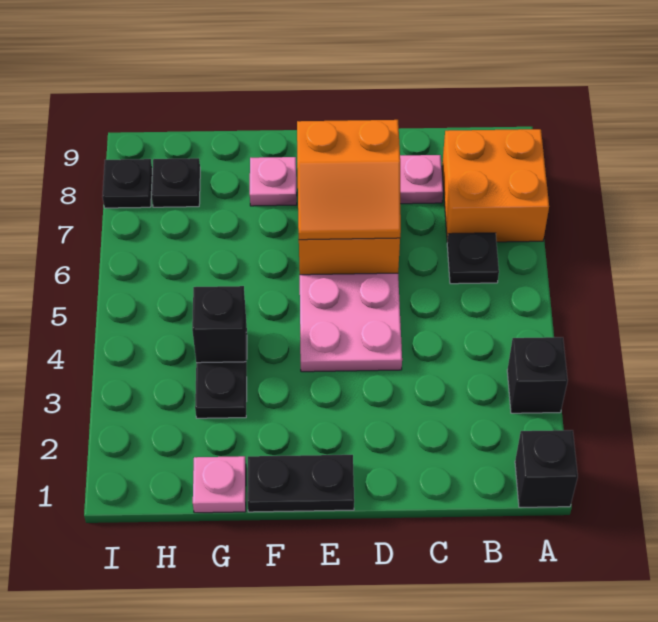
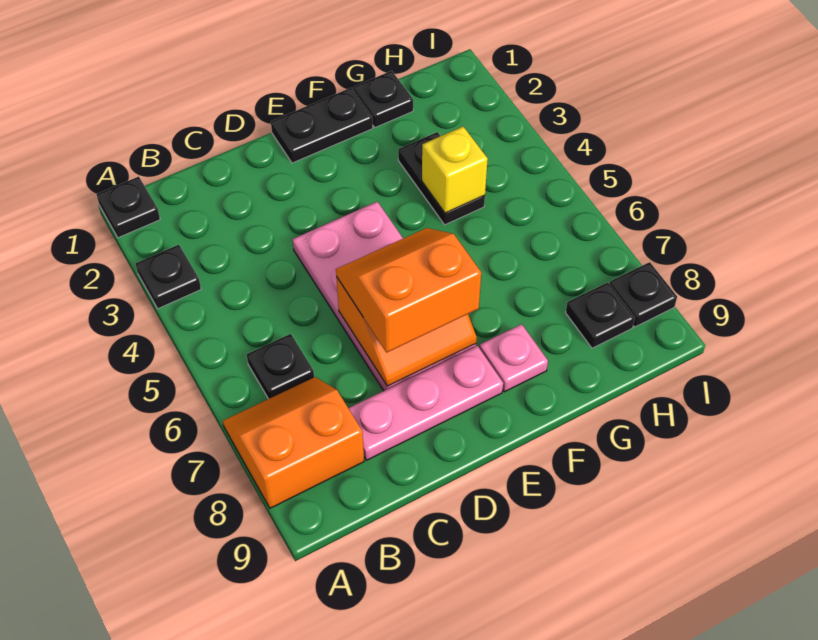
black brick A1 level 1 -> black plate A1 level 1
black brick A3 level 1 -> black plate A3 level 1
orange brick A7:B8 level 1 -> orange slope A7:B8 level 1 top 8
pink plate G1 level 1 -> black plate G1 level 1
black brick G4 level 2 -> yellow brick G4 level 2

